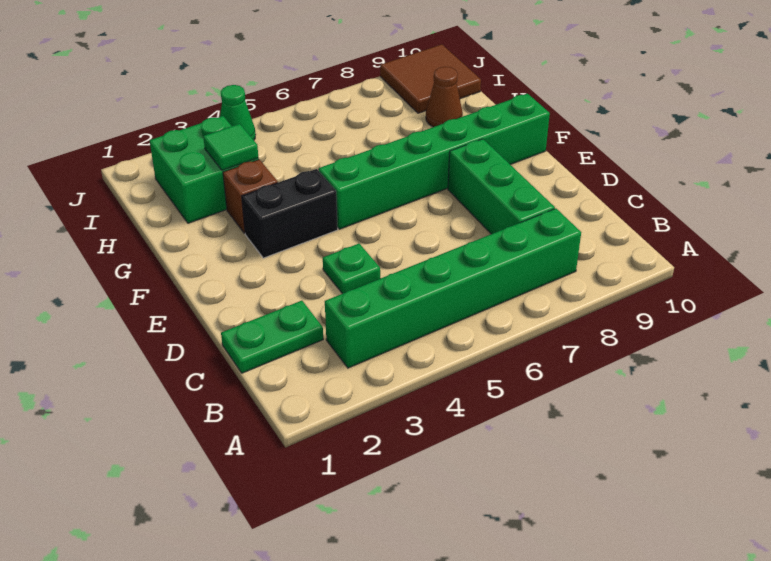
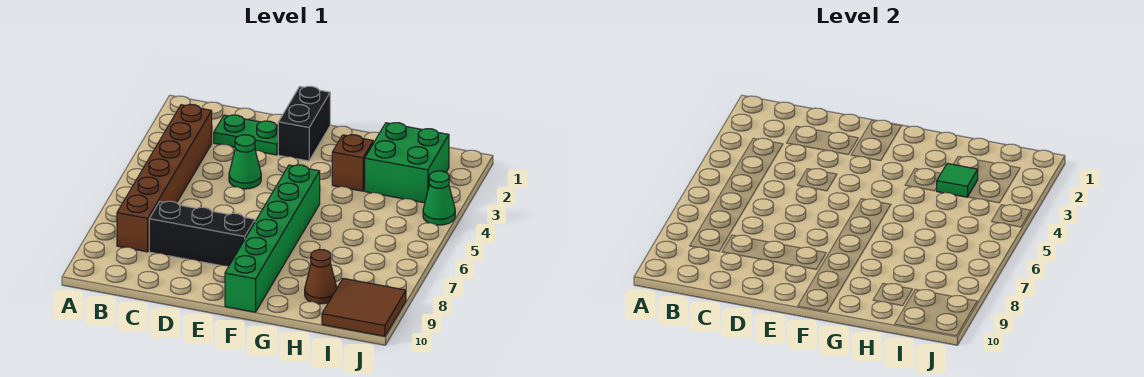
green brick B3:B8 level 1 -> brown brick B3:B8 level 1
green plate C1:C2 level 1 -> green plate C2:D2 level 1
green brick C8:E8 level 1 -> black brick C8:E8 level 1
green plate D4 level 1 -> green cone D4 level 1
black brick F3:F4 level 1 -> black brick E1:E2 level 1

